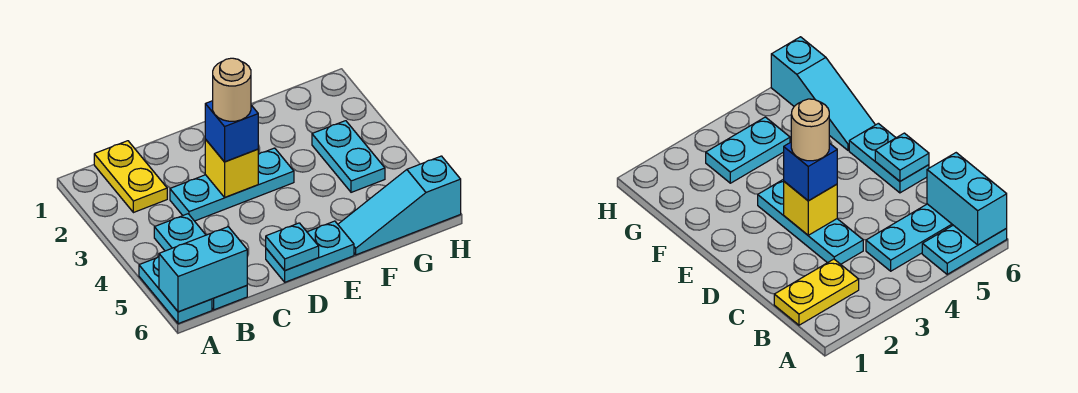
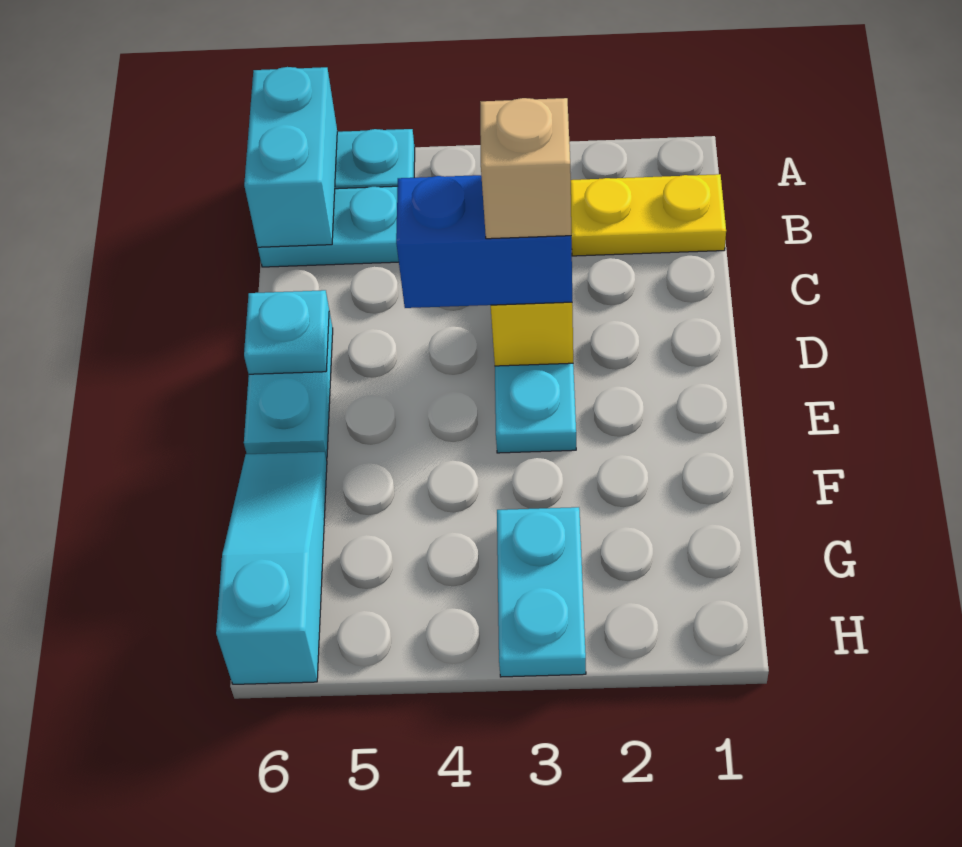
blue brick D3 level 3 -> blue brick D3:D4 level 3
tan round brick D3 level 4 -> tan brick D3 level 4
cyan plate G3:G4 level 1 -> cyan plate G3:H3 level 1

